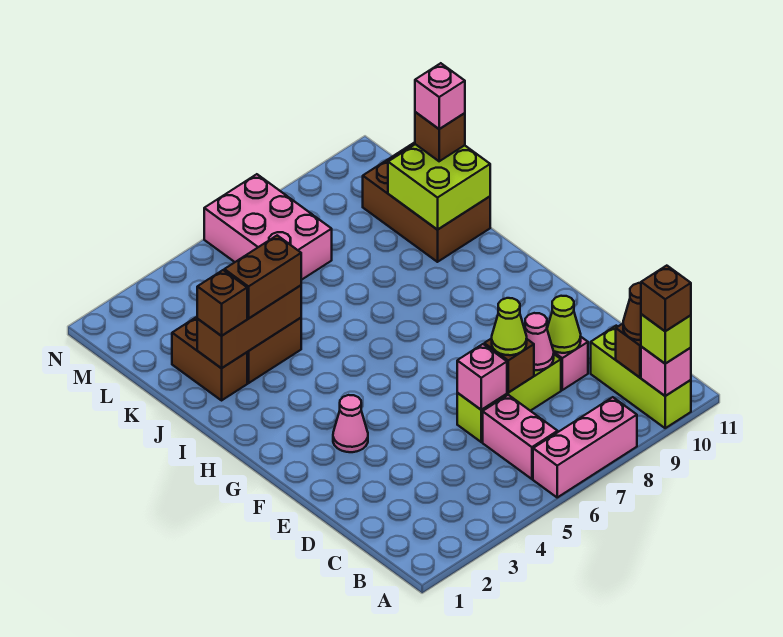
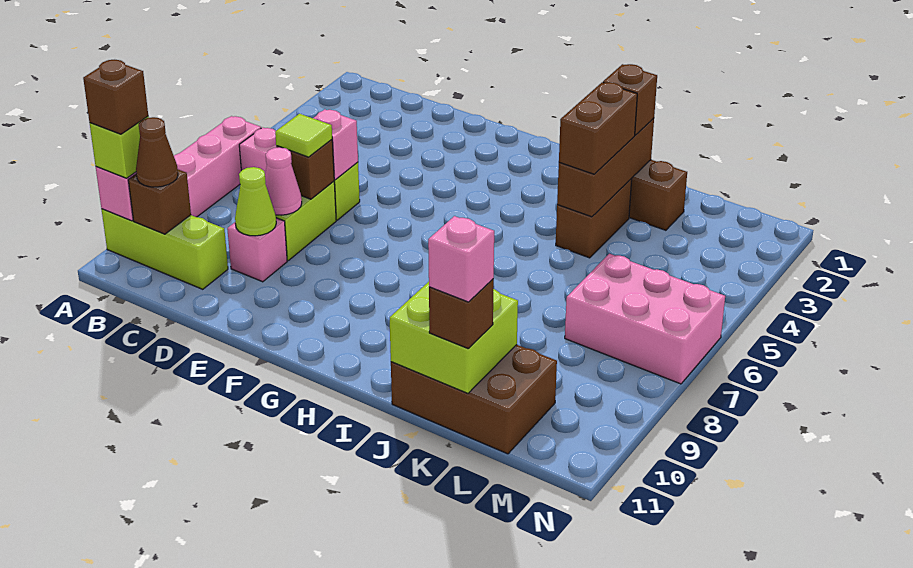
lime cone D7 level 3 -> lime tile D7 level 3
pink cone F3 level 1 -> none

